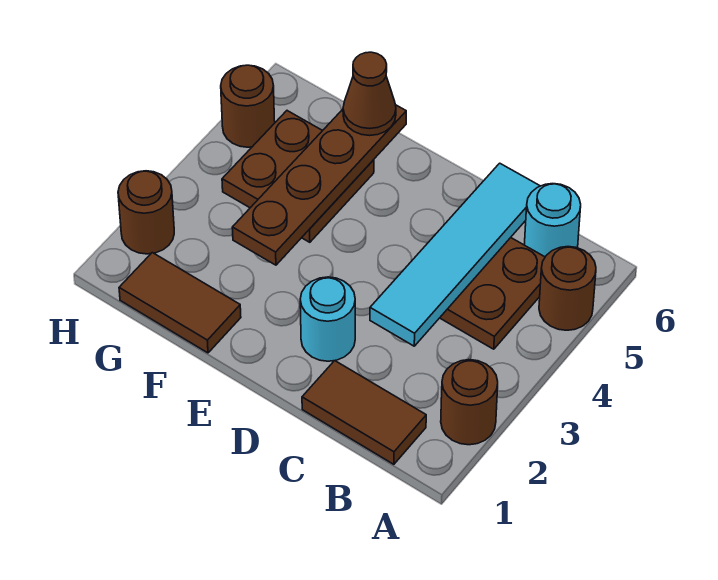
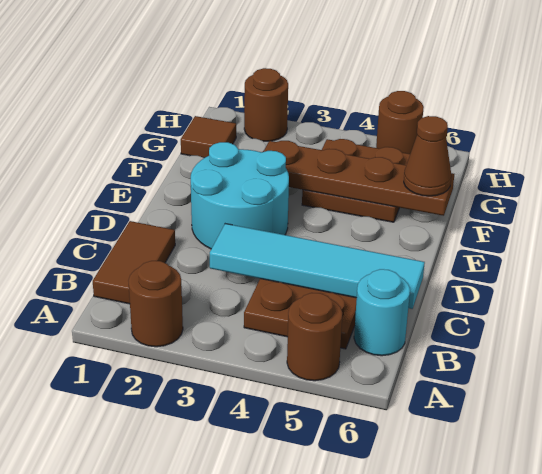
cyan round brick D2 level 1 -> cyan round brick D2:E3 level 1
brown tile F1:G1 level 1 -> brown tile G1 level 1

